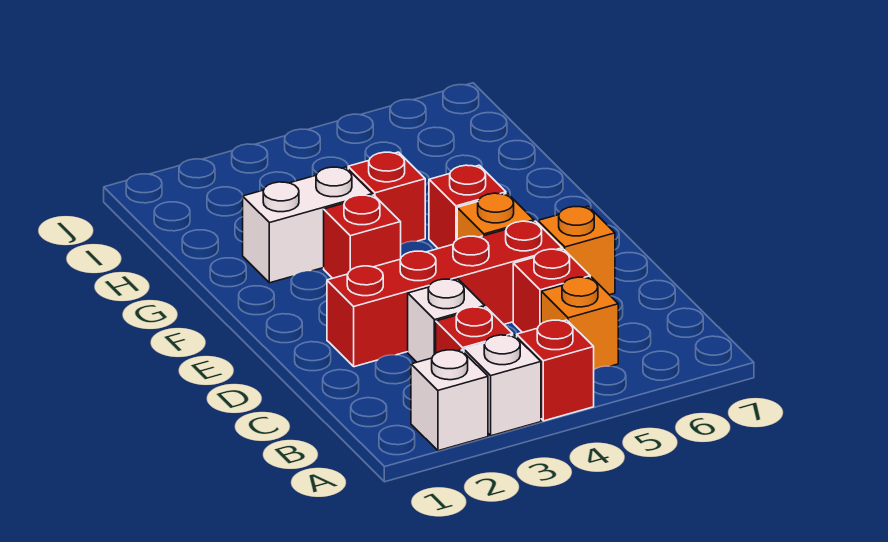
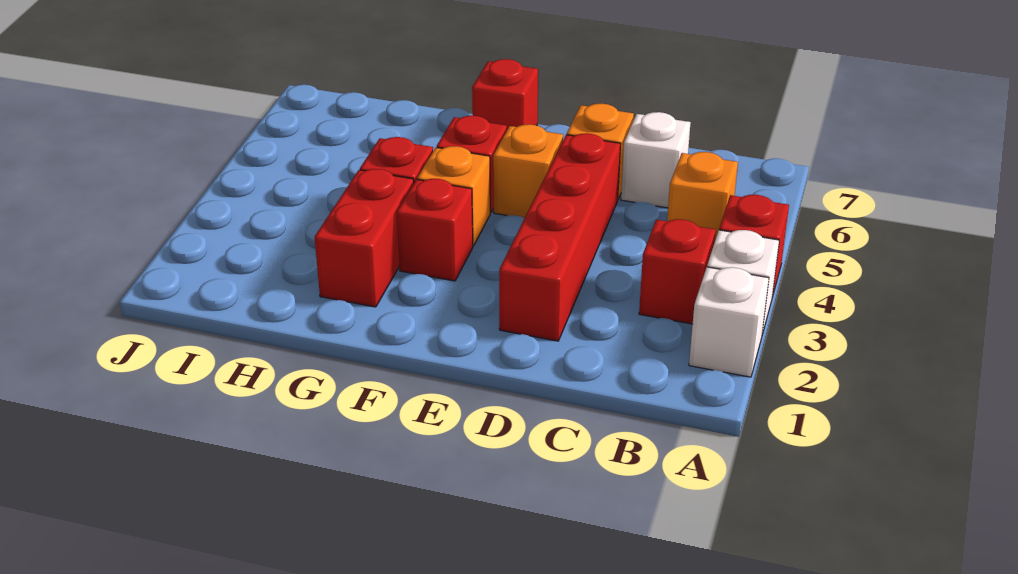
white brick C3 level 1 -> white brick C6 level 1
red brick C5 level 1 -> red brick F7 level 1
none -> orange brick F4 level 1
white brick G2:G3 level 1 -> red brick G2:G3 level 1

